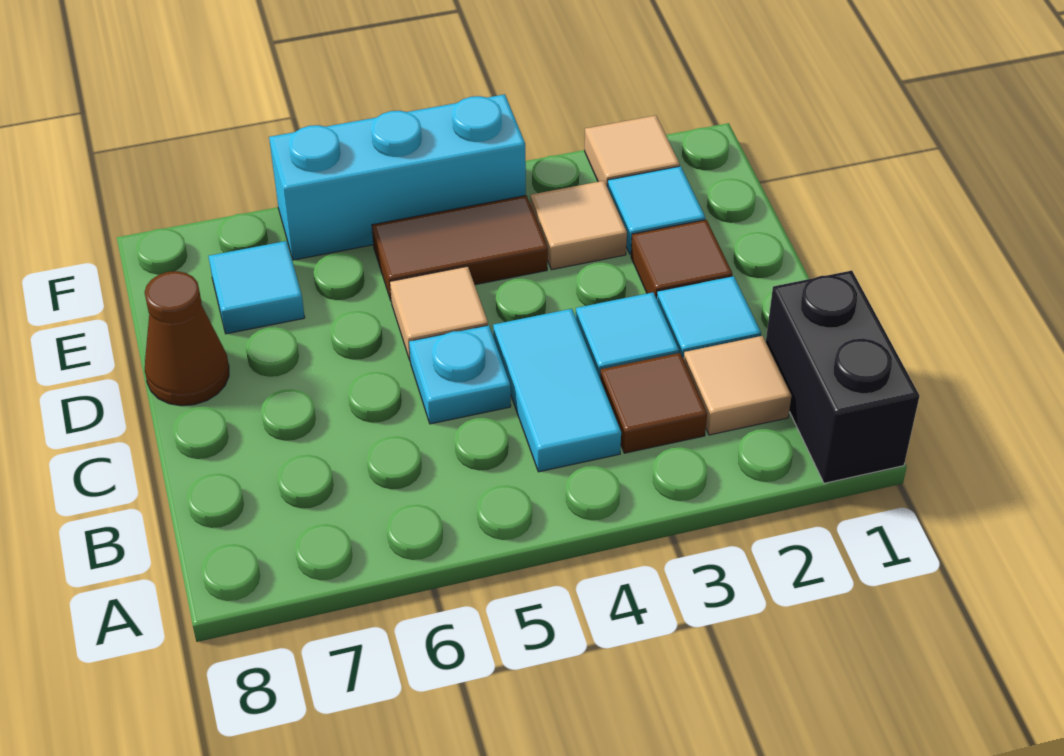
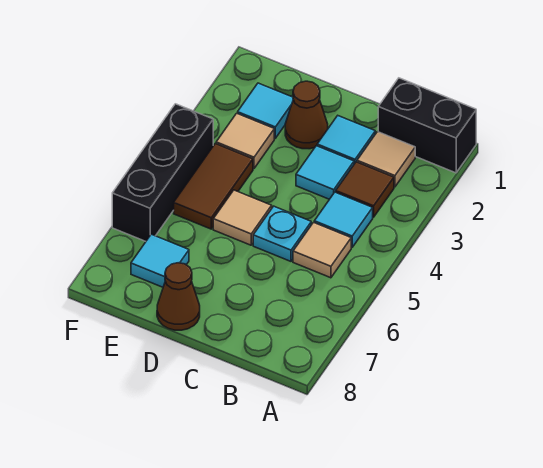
cyan tile B4:C4 level 1 -> cyan tile B4 level 1
brown tile D2 level 1 -> brown cone D2 level 1
tan tile F2 level 1 -> tan tile B5 level 1
cyan brick F4:F6 level 1 -> black brick F4:F6 level 1

